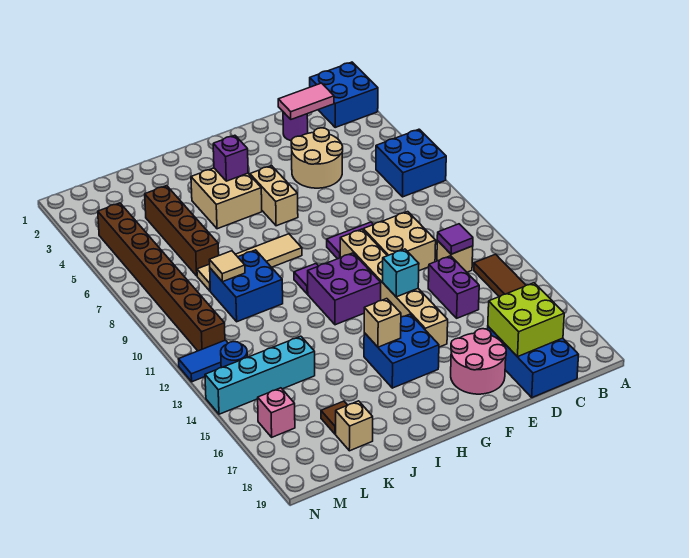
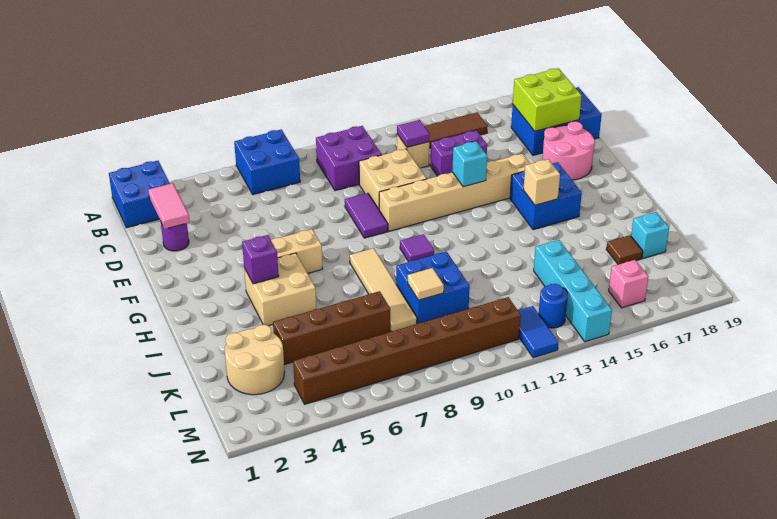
tan round brick D4:E5 level 1 -> tan round brick K2:L3 level 1
purple brick G11:H12 level 1 -> purple brick B9:C10 level 1
tan brick K18 level 1 -> cyan brick K18 level 1

